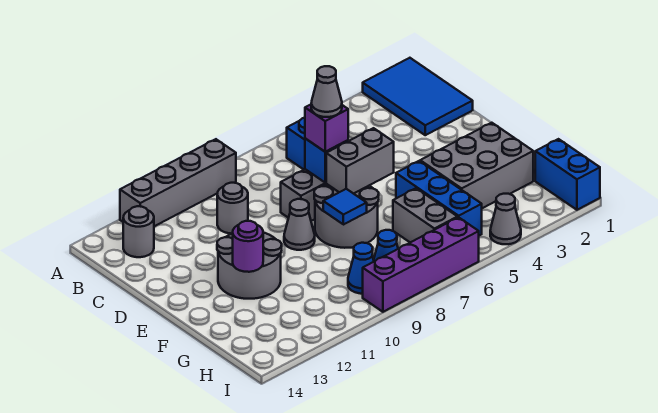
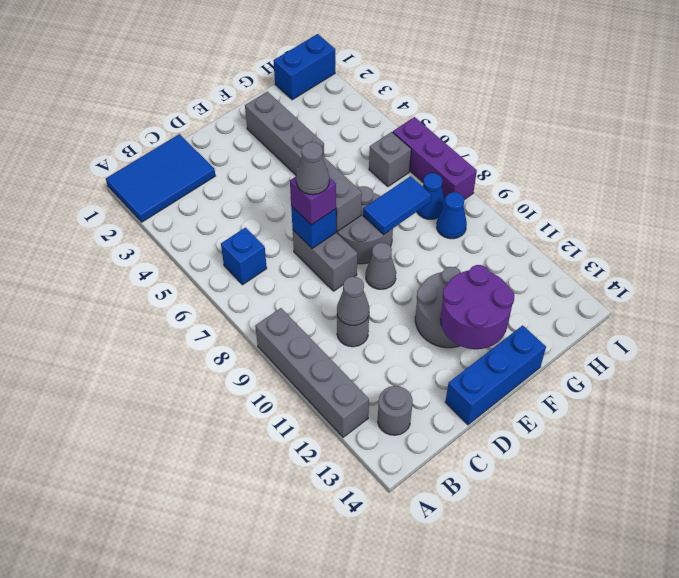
grey brick F2:G4 level 1 -> grey brick F2:F4 level 1
blue brick F5:H5 level 1 -> blue brick D14:F14 level 1
blue tile F8 level 2 -> blue tile F8:G8 level 2
purple round brick F12 level 2 -> purple round brick E12:F13 level 2
grey brick G6:H6 level 1 -> grey brick H6 level 1
grey cone I4 level 1 -> grey cone C10 level 2
purple brick I6:I9 level 1 -> purple brick I6:I8 level 1

